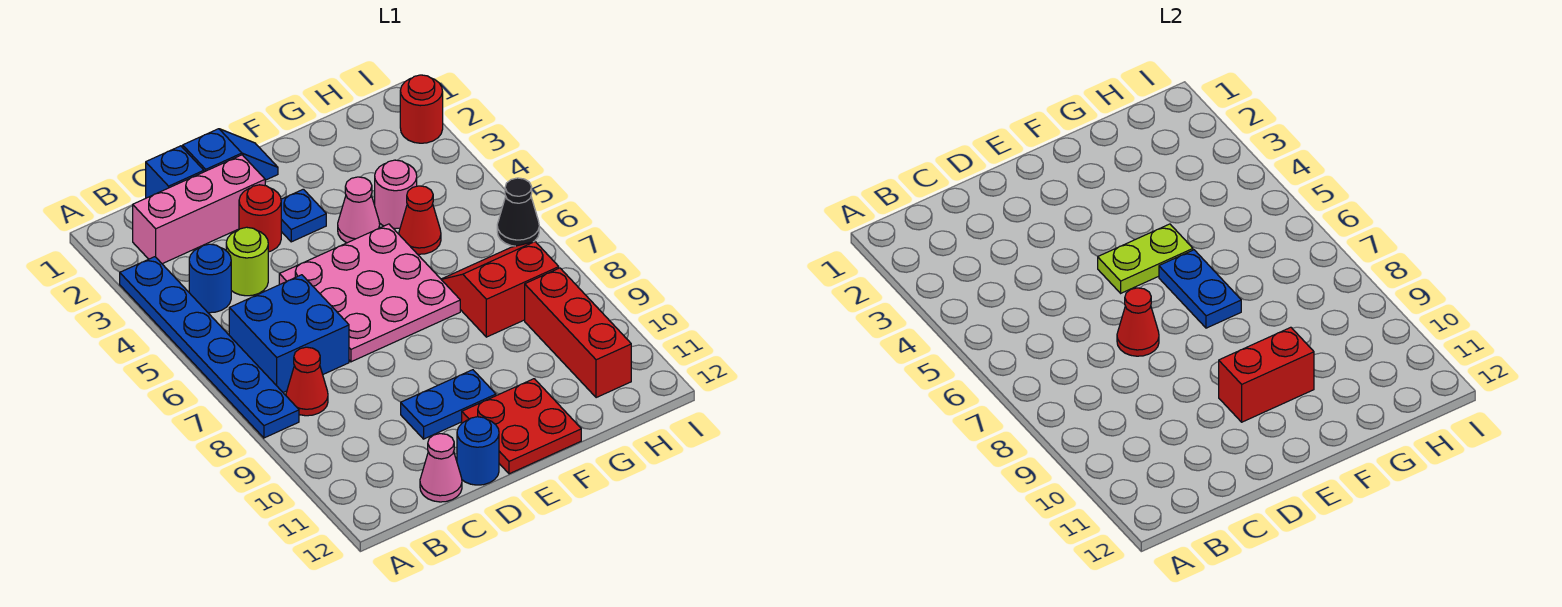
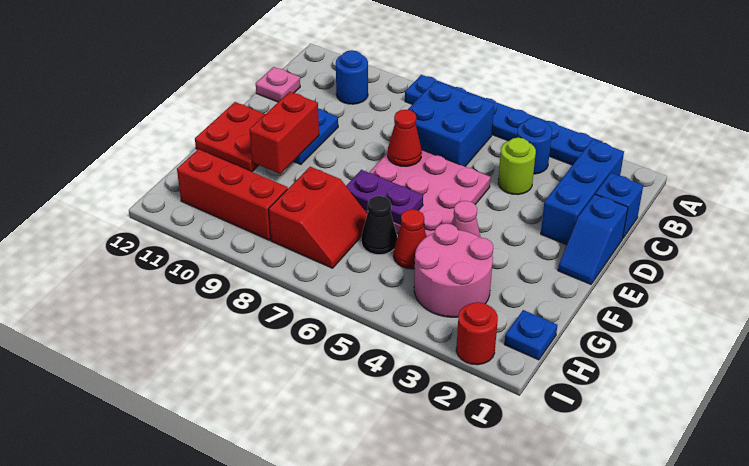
pink brick B2:D2 level 1 -> blue brick B2:D2 level 1
red cone B8 level 1 -> none
pink cone C12 level 1 -> pink plate C12 level 1
red round brick D3 level 1 -> none
blue round brick D12 level 1 -> blue round brick B10 level 1
blue plate E3 level 1 -> blue plate H1 level 1
lime plate E5:F5 level 2 -> none
blue plate F6:F7 level 2 -> purple plate F6:F7 level 2
pink round brick G4 level 1 -> pink round brick G3:H4 level 1
black cone I6 level 1 -> black cone G6 level 1

